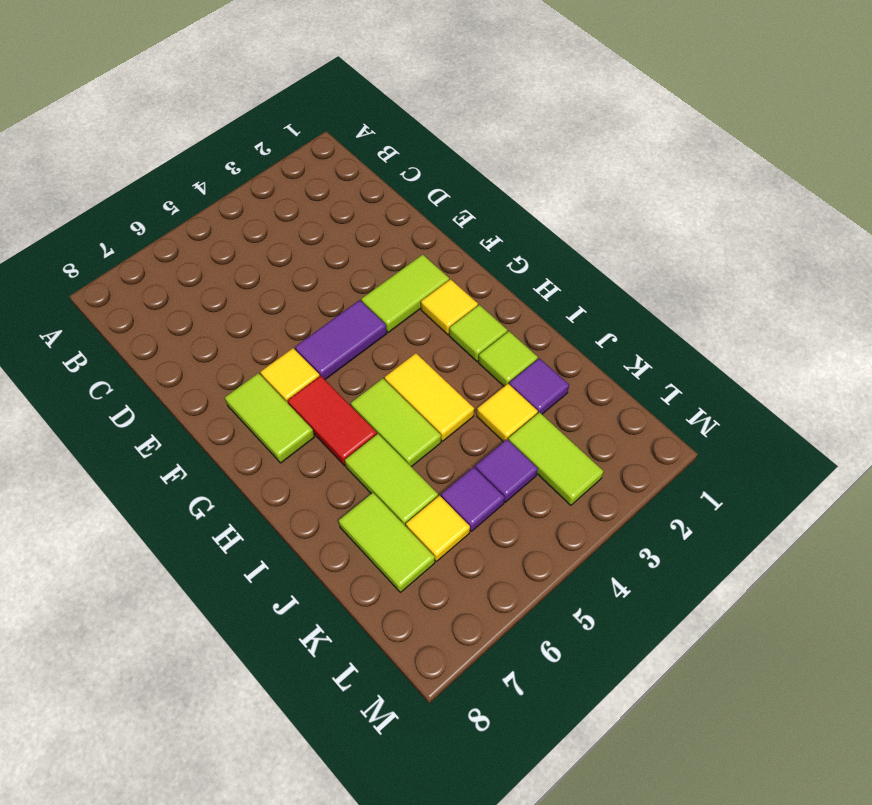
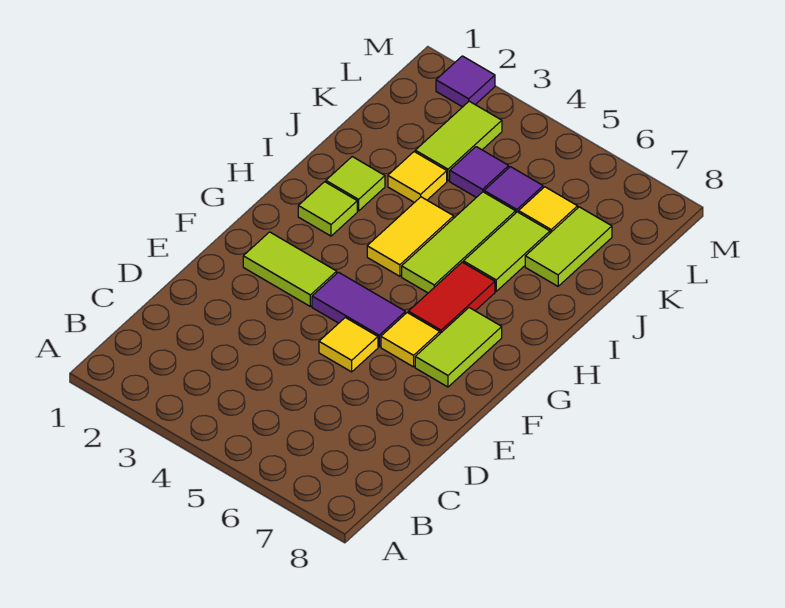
yellow tile G2 level 1 -> yellow tile E5 level 1
lime tile H5:I5 level 1 -> lime tile H5:J5 level 1
purple tile J2 level 1 -> purple tile M2 level 1

